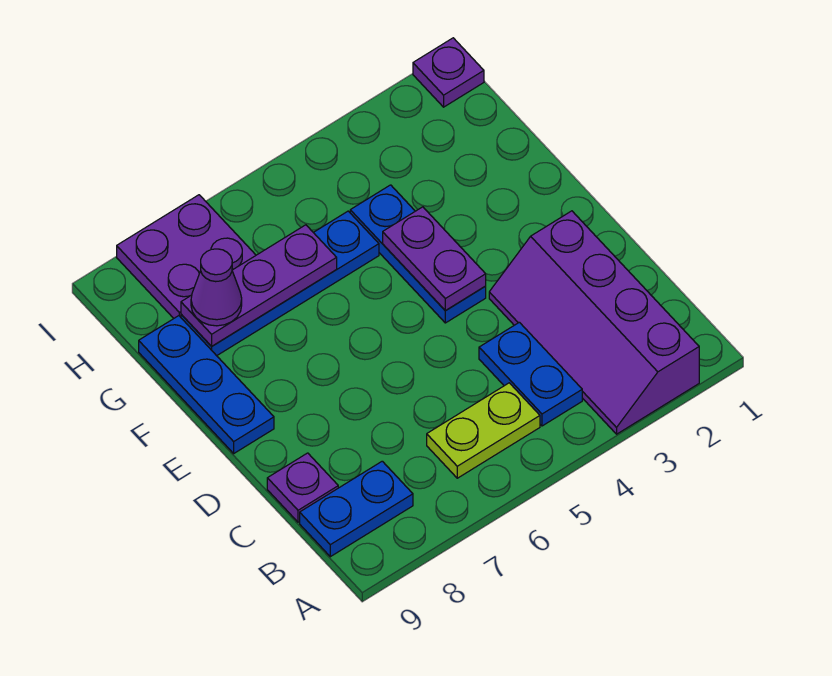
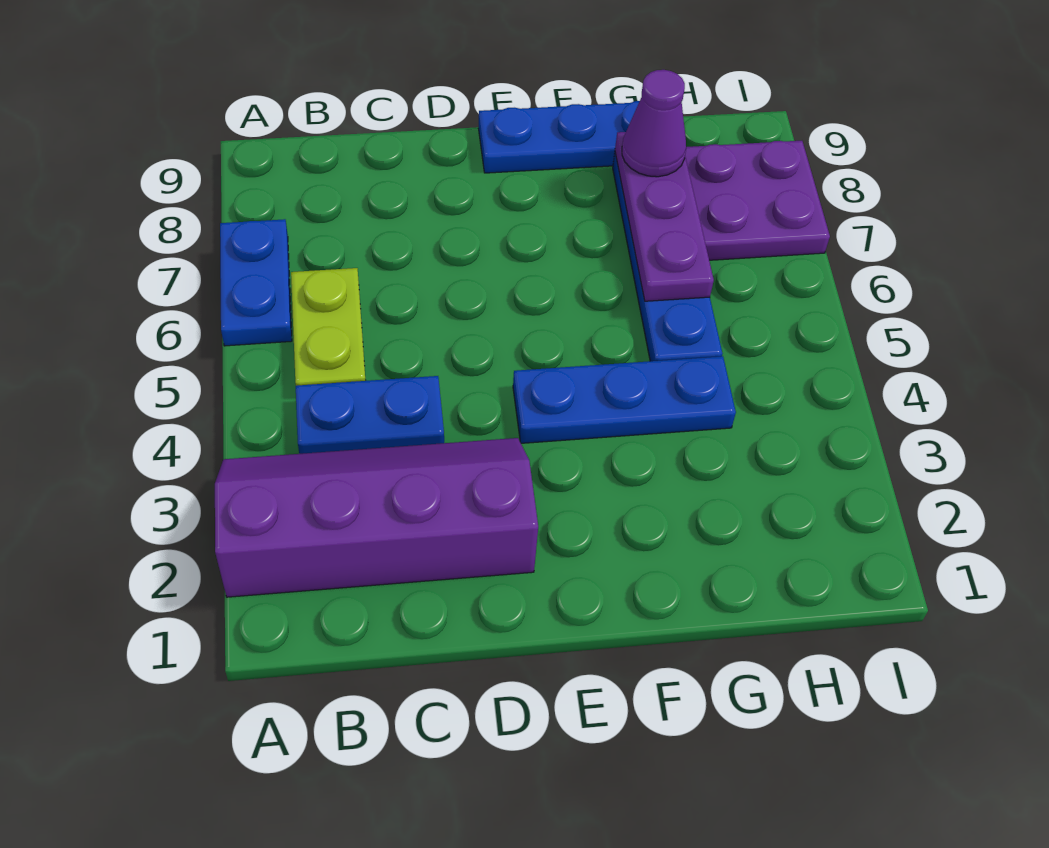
blue plate B8:B9 level 1 -> blue plate A6:A7 level 1
purple plate C9 level 1 -> none
purple plate E4:F4 level 2 -> none
purple plate I1 level 1 -> none

